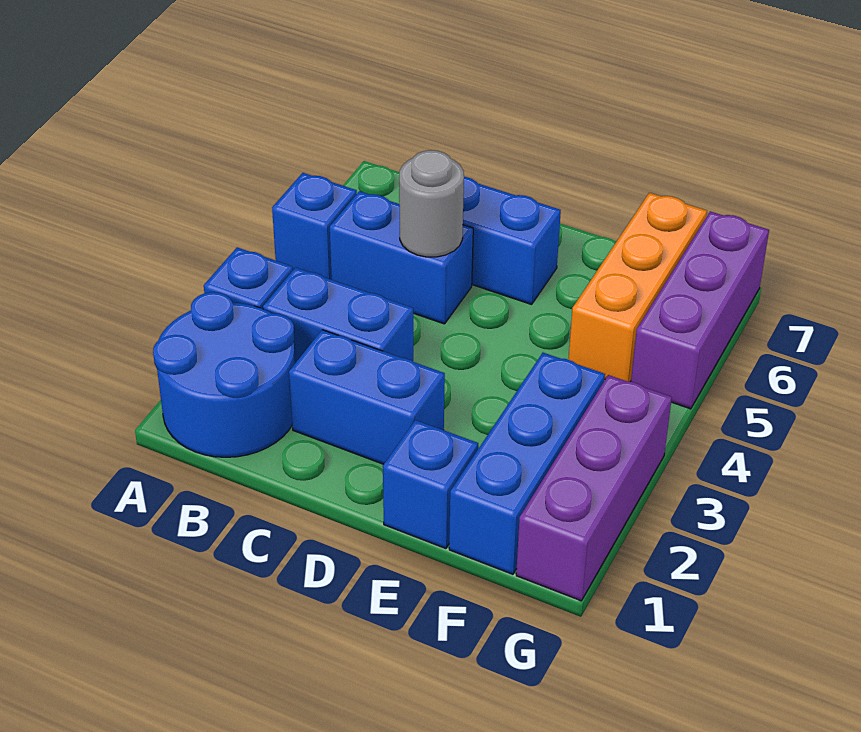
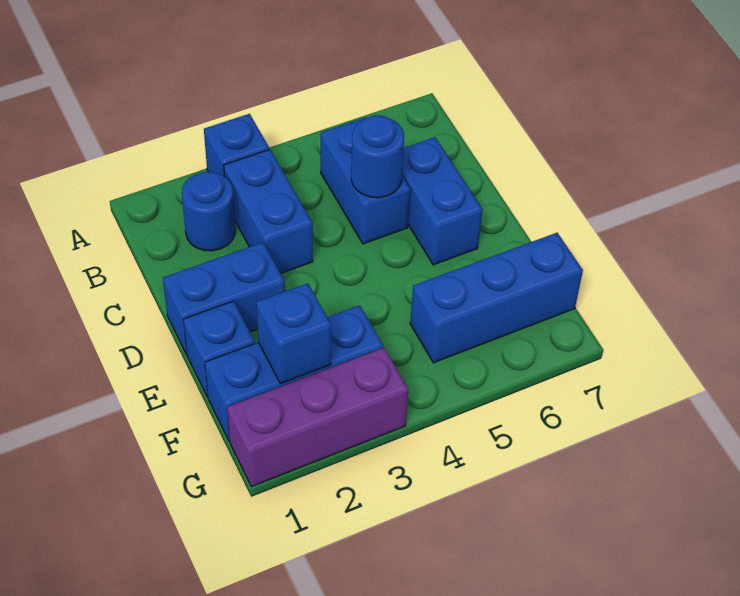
blue round brick A1:B2 level 1 -> blue round brick B2 level 1
blue brick A5 level 1 -> blue brick F2 level 2
blue brick C2:D2 level 1 -> blue brick D1:D2 level 1
grey round brick C5 level 2 -> blue round brick C5 level 2
orange brick F5:F7 level 1 -> blue brick F5:F7 level 1
purple brick G5:G7 level 1 -> none

